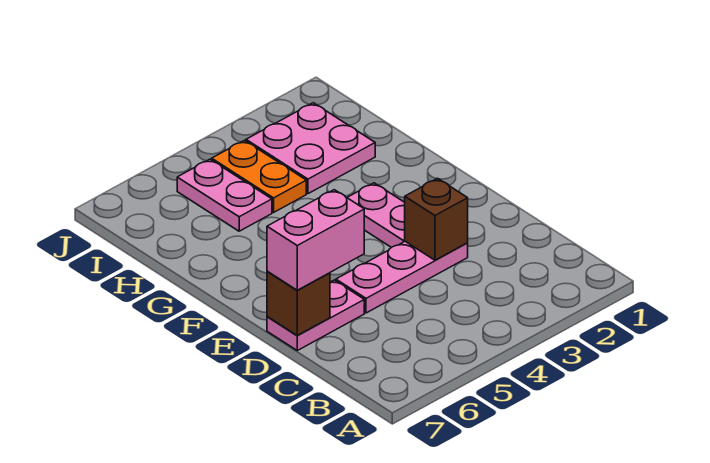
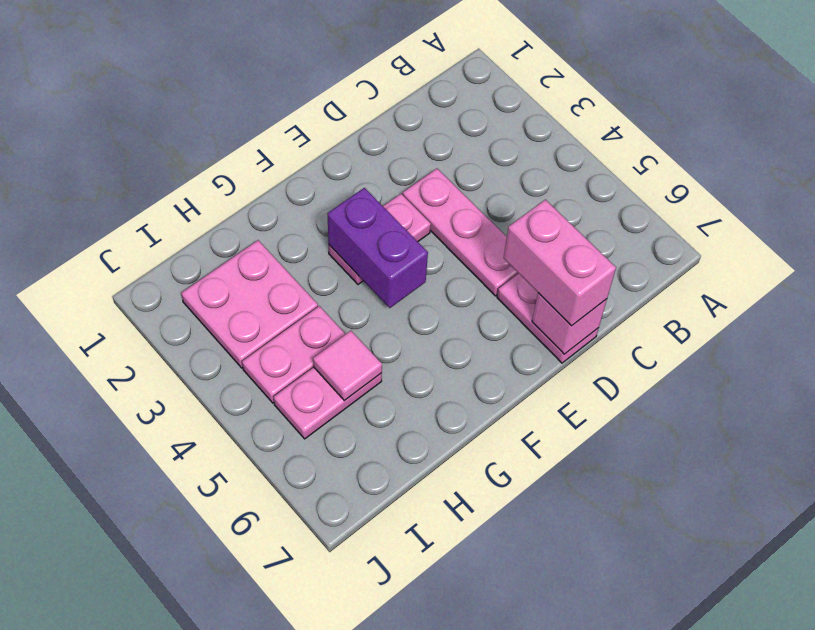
brown brick D3 level 2 -> none
brown brick D7 level 2 -> pink brick D7 level 2
none -> purple brick F3:F4 level 2
orange plate H4:I4 level 1 -> pink plate H4:I4 level 1
none -> pink tile H5 level 2

